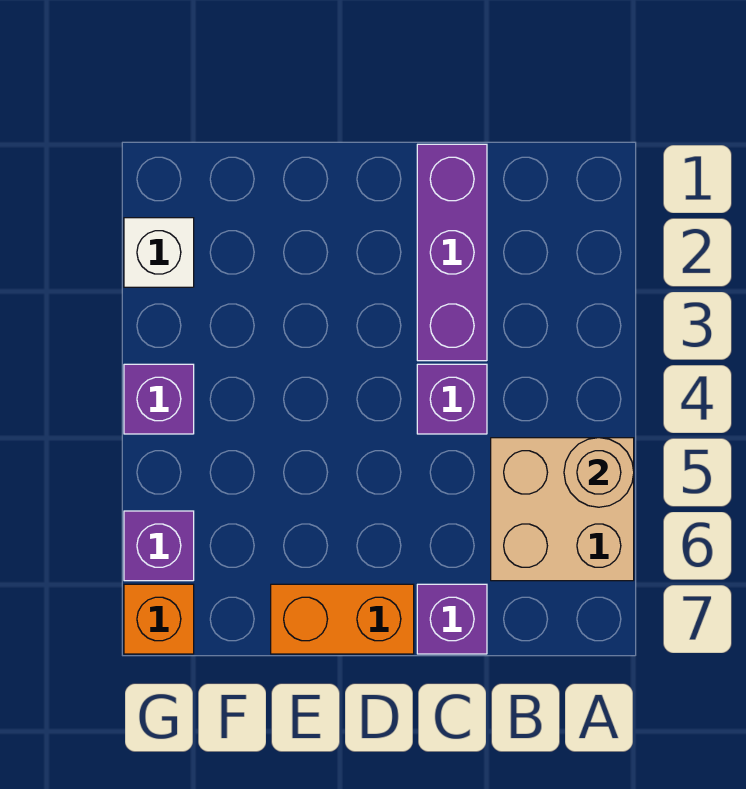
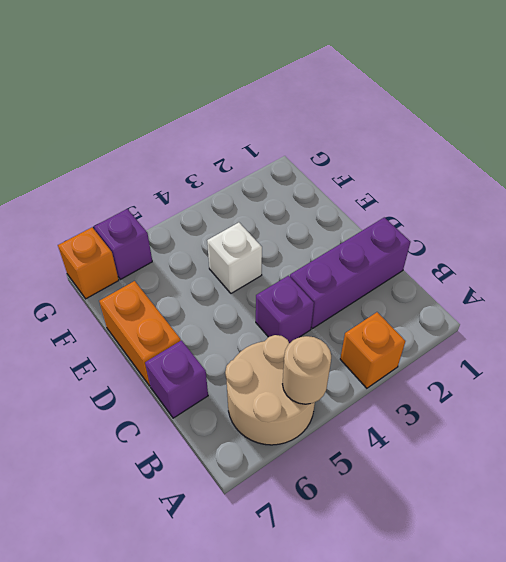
none -> orange brick A3 level 1
tan brick A5:B6 level 1 -> tan round brick A5:B6 level 1
white brick G2 level 1 -> white brick E4 level 1
purple brick G4 level 1 -> none

